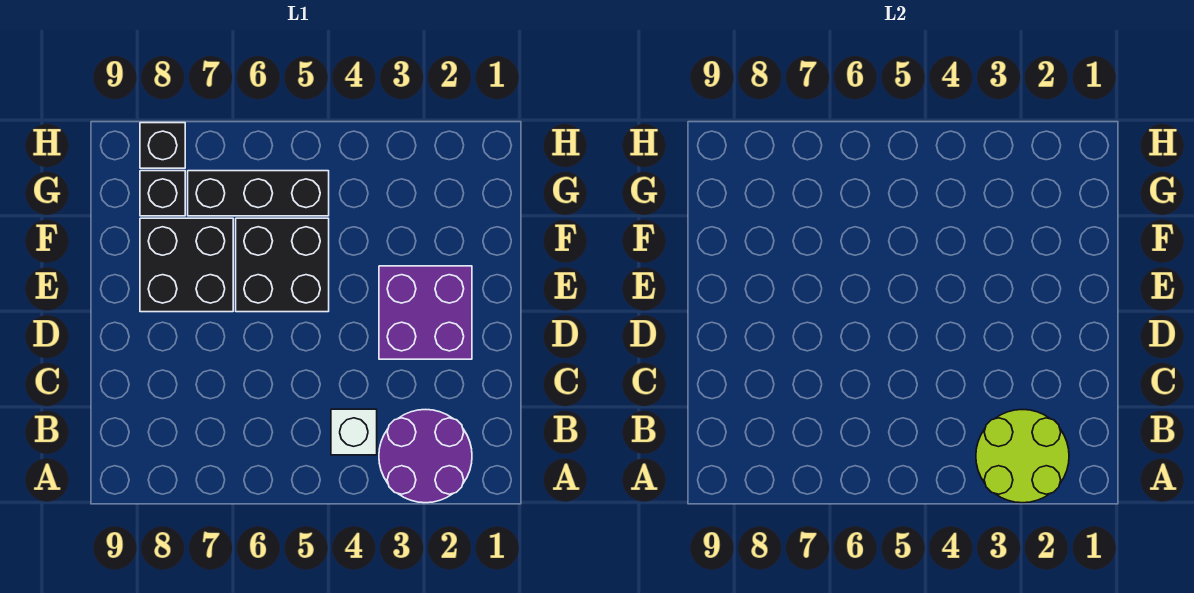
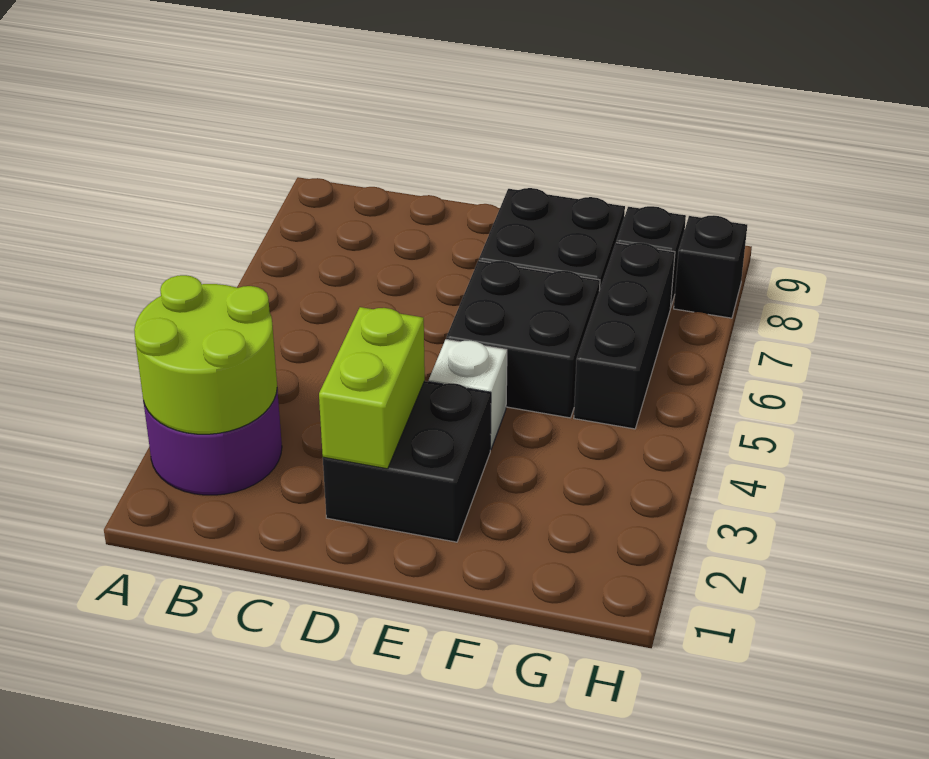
white brick B4 level 1 -> white brick E4 level 1
purple brick D2:E3 level 1 -> black brick D2:E3 level 1
none -> lime brick D2:D3 level 2

